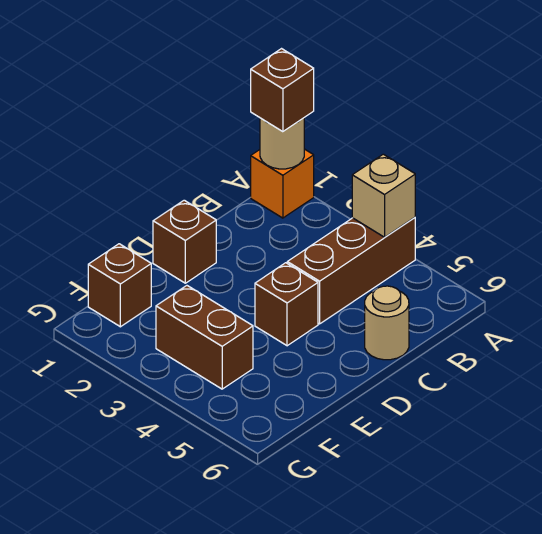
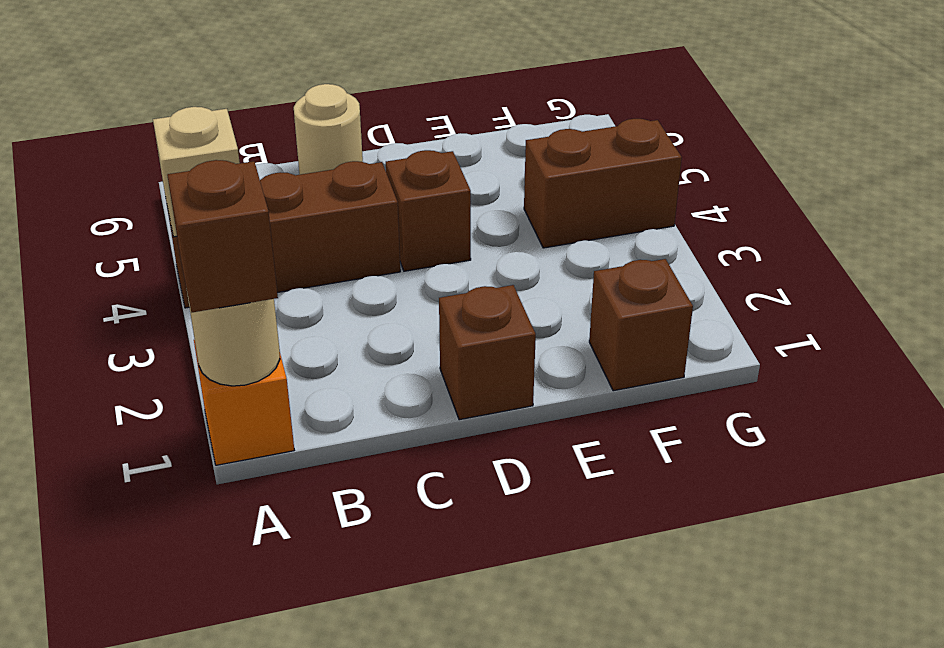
brown brick F3:F4 level 1 -> brown brick F4:G4 level 1

